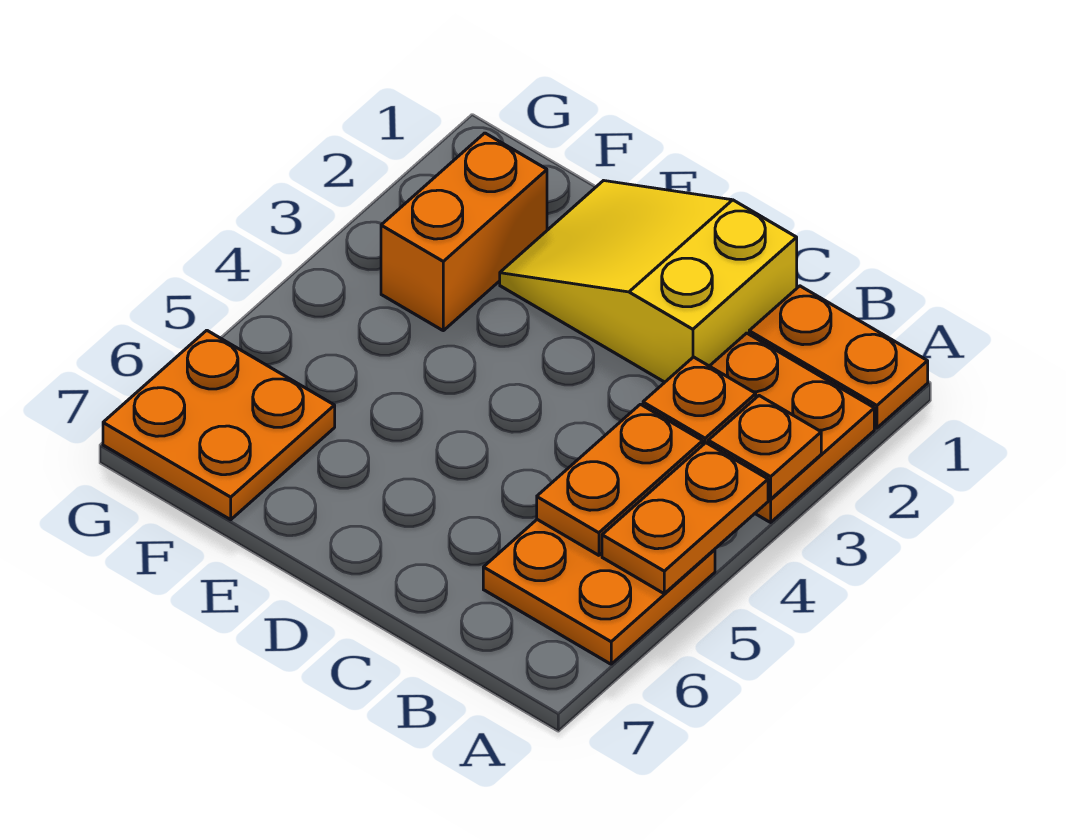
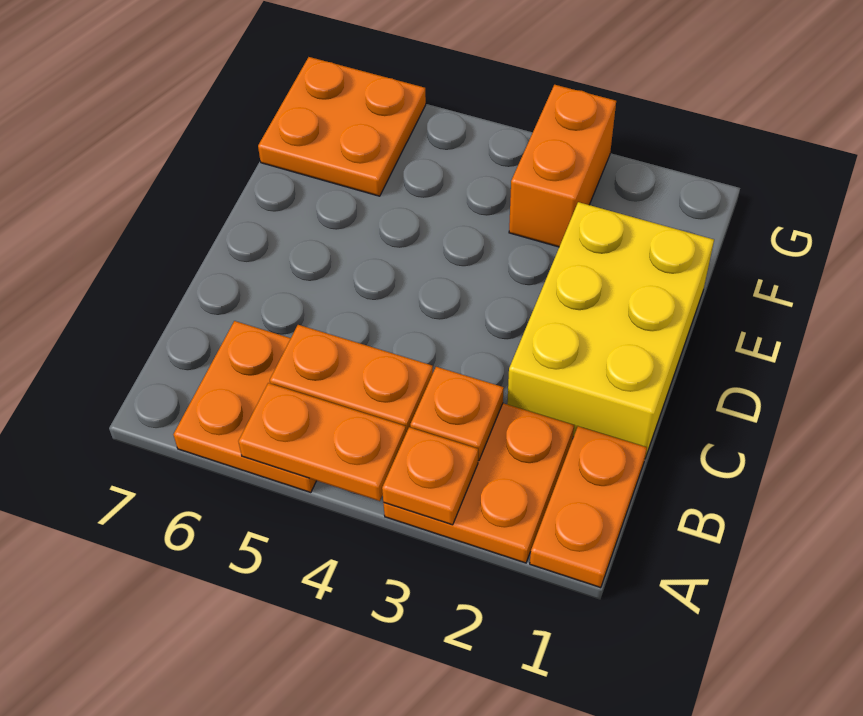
yellow slope C1:E2 level 1 top C -> yellow brick C1:E2 level 1
orange brick F2:F3 level 1 -> orange brick F3:G3 level 1

